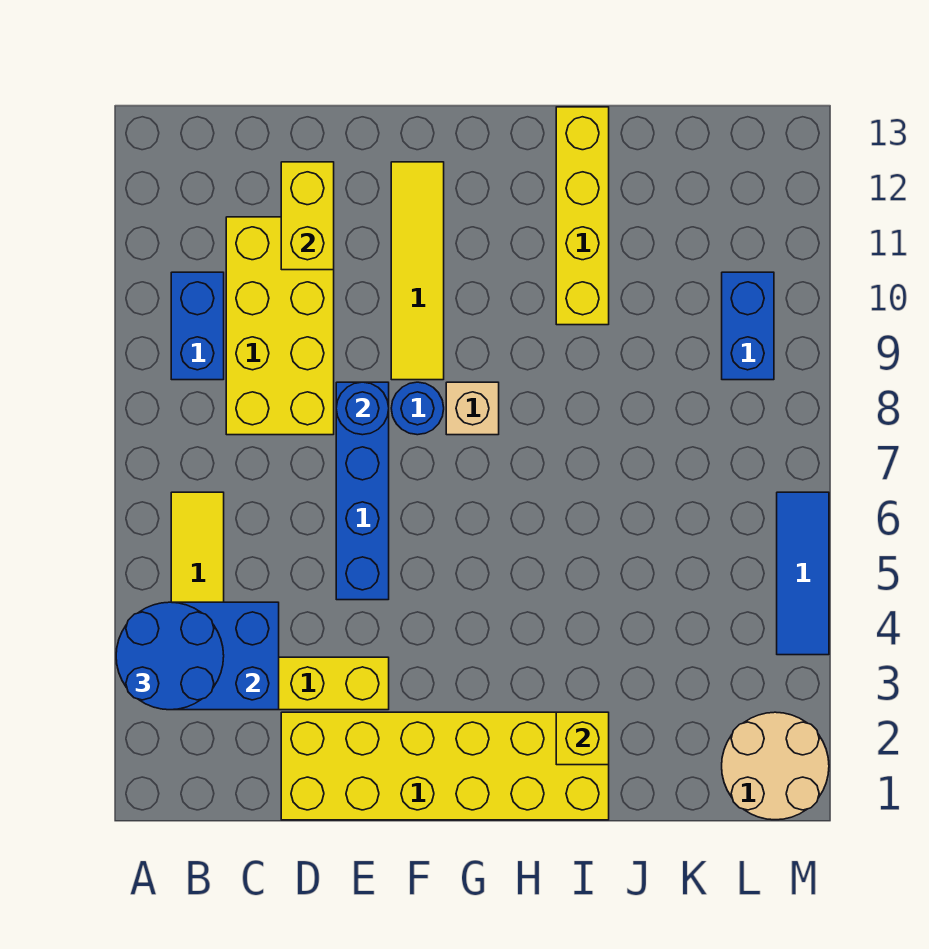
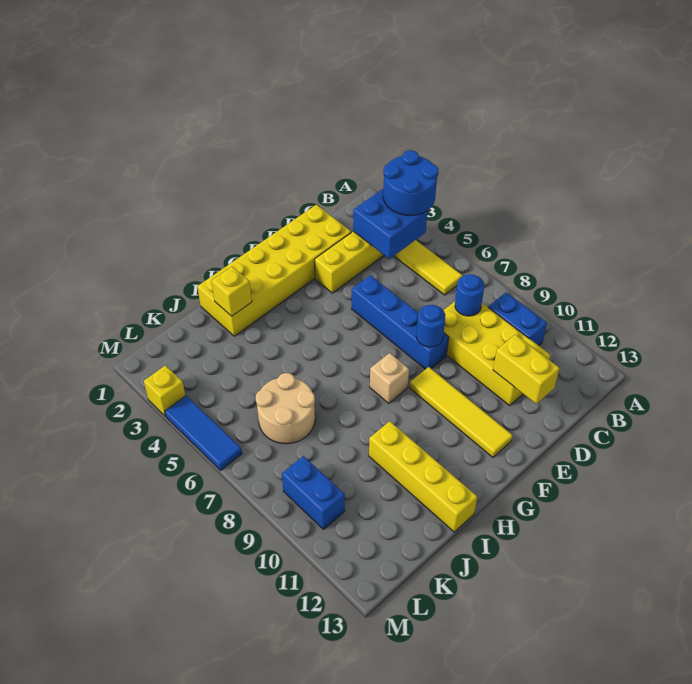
blue round brick F8 level 1 -> blue round brick C8 level 2
tan round brick L1:M2 level 1 -> tan round brick J6:K7 level 1
none -> yellow brick M3 level 1

